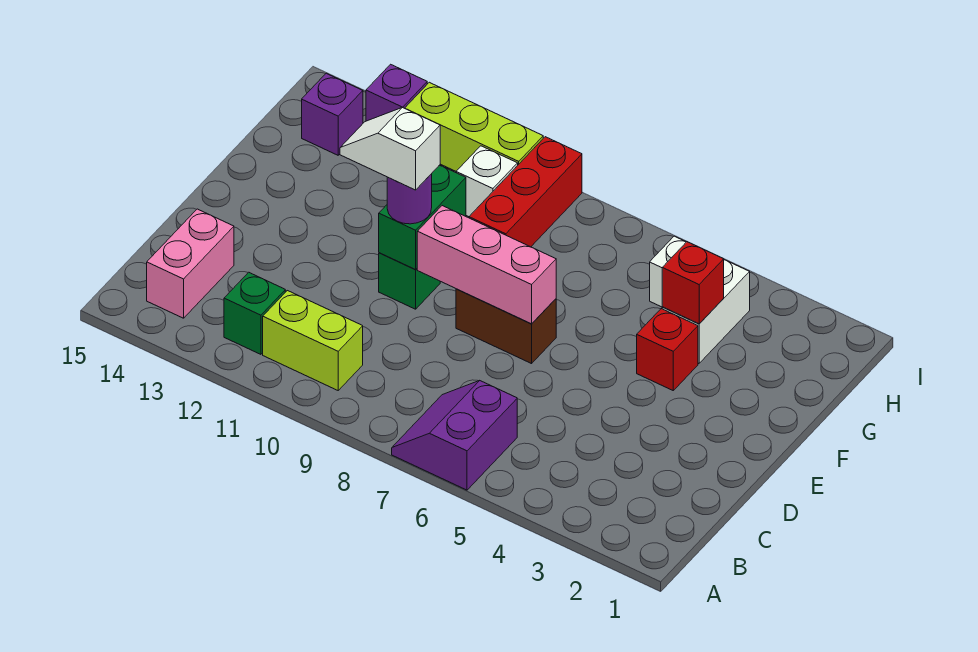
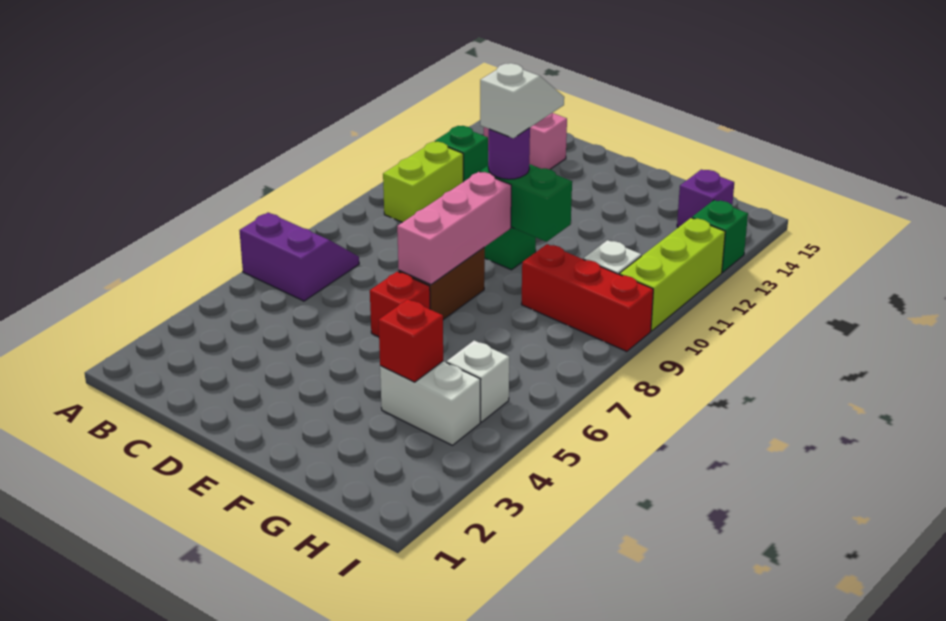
red brick F4 level 1 -> red brick E6 level 1
purple brick I13 level 1 -> green brick I13 level 1

